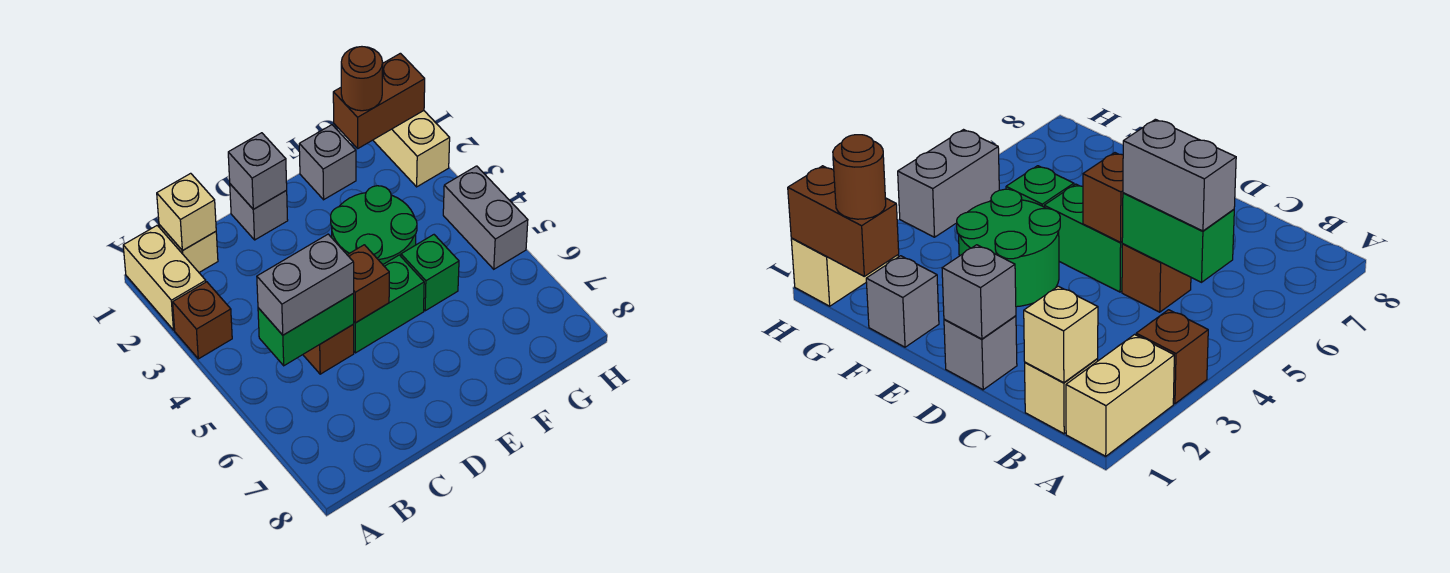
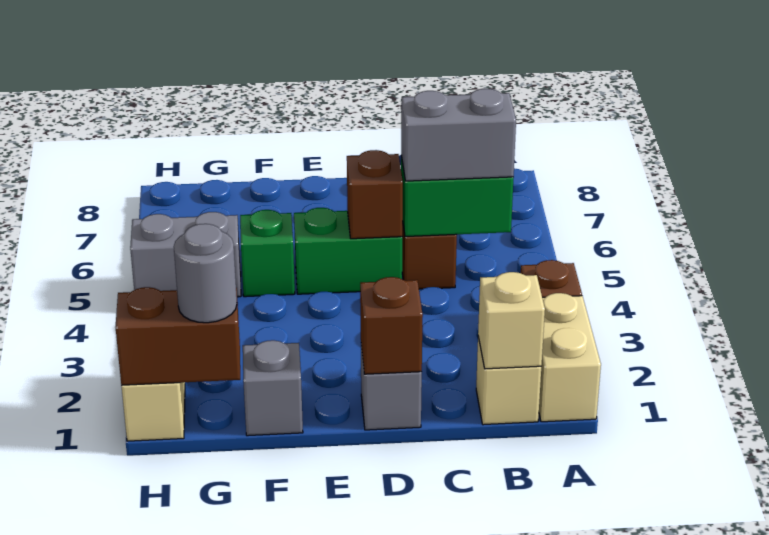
grey brick D1 level 2 -> brown brick D1 level 2
green round brick E3:F4 level 1 -> none
brown round brick G1 level 3 -> grey round brick G1 level 3
grey brick H4:H5 level 1 -> grey brick G5:H5 level 1

